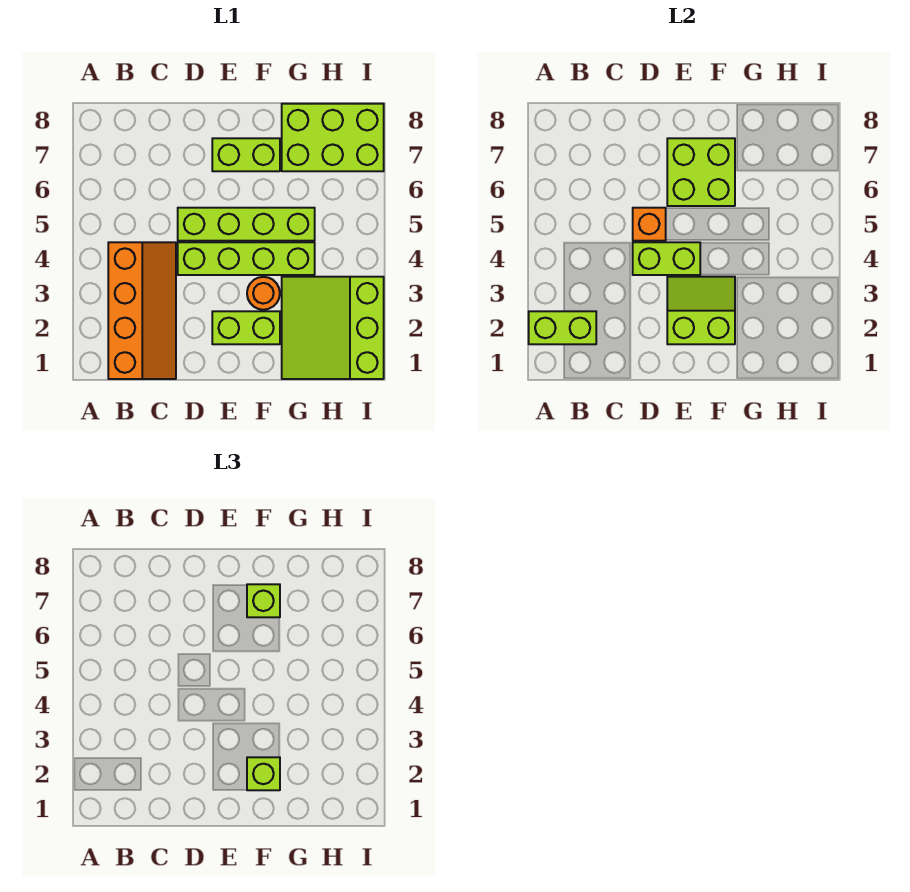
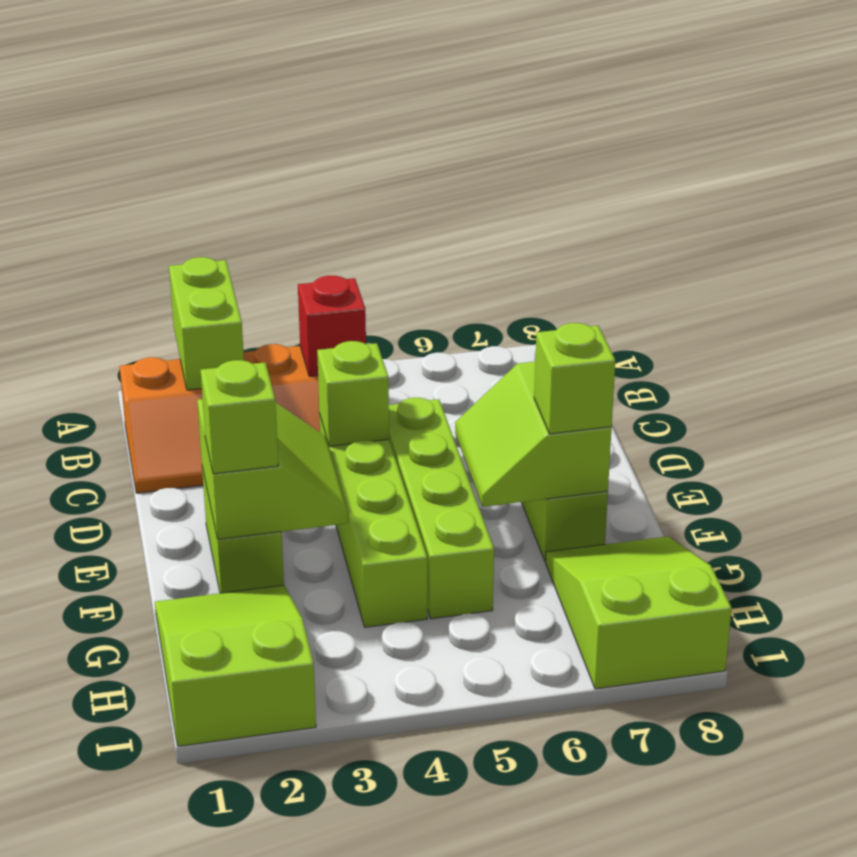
none -> red brick B4 level 2
lime brick D4:E4 level 2 -> lime brick D4 level 2
orange brick D5 level 2 -> none
lime brick E6:F7 level 2 -> lime slope E6:F7 level 2 top 7
orange round brick F3 level 1 -> none
lime slope G1:I3 level 1 top I -> lime slope G1:I2 level 1 top I
lime brick G7:I8 level 1 -> lime slope G7:I8 level 1 top I

